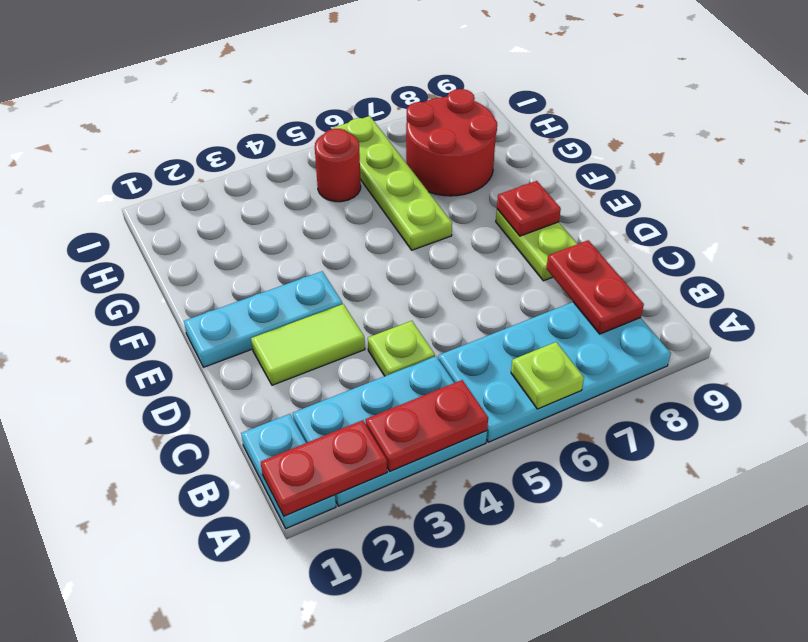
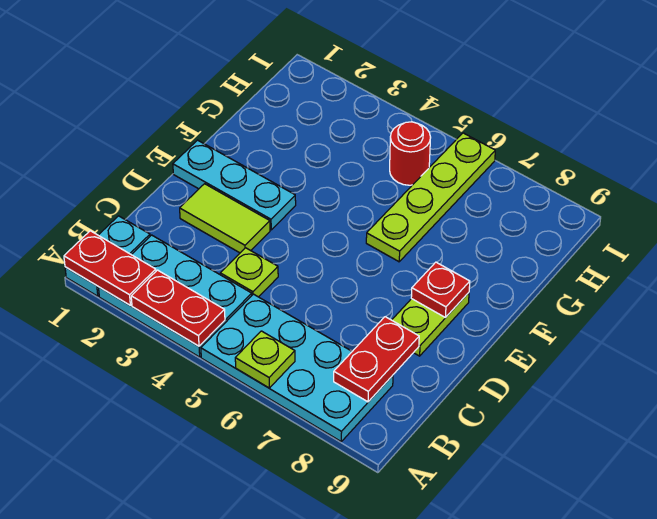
red round brick G7:H8 level 1 -> none

